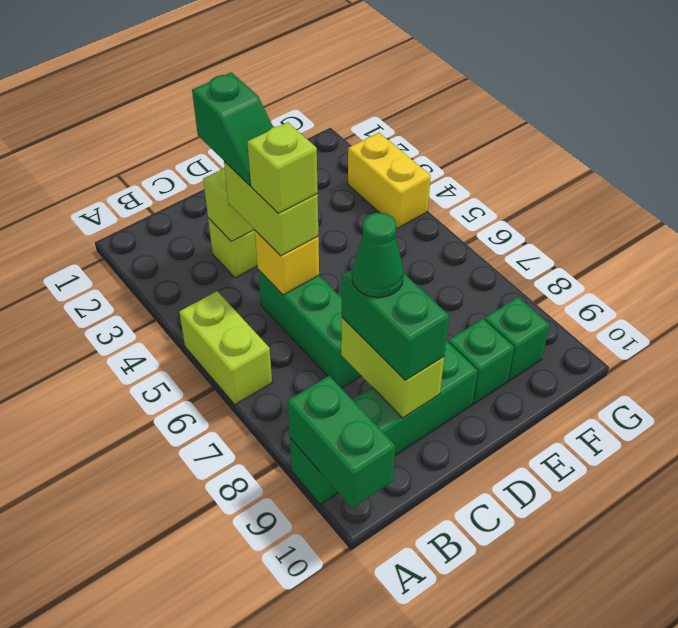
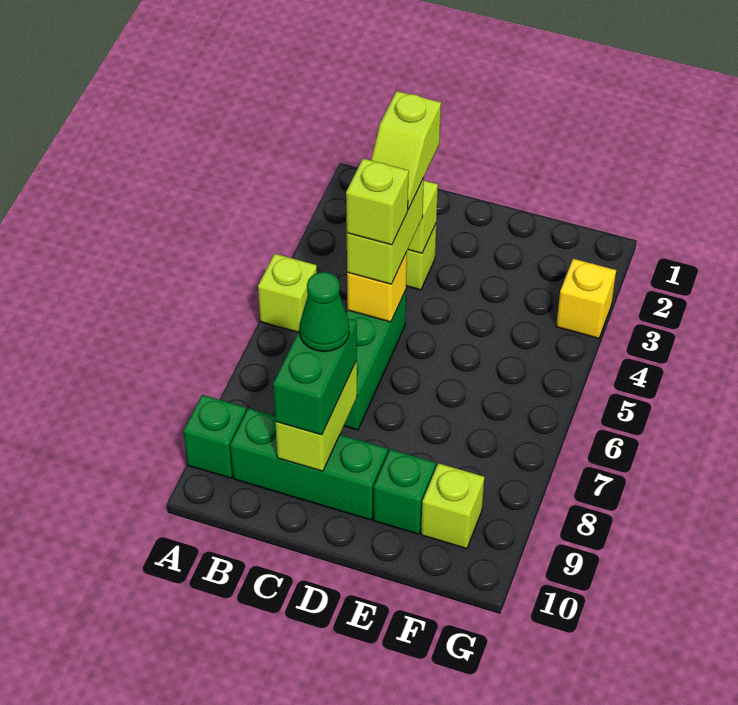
lime brick A5:A6 level 1 -> lime brick A5 level 1
green brick A9:A10 level 2 -> none
green slope C3:C4 level 4 top 3 -> lime slope C3:C4 level 4 top 3
green brick F9 level 1 -> lime brick F9 level 1
yellow brick G3:G4 level 1 -> yellow brick G3 level 1

